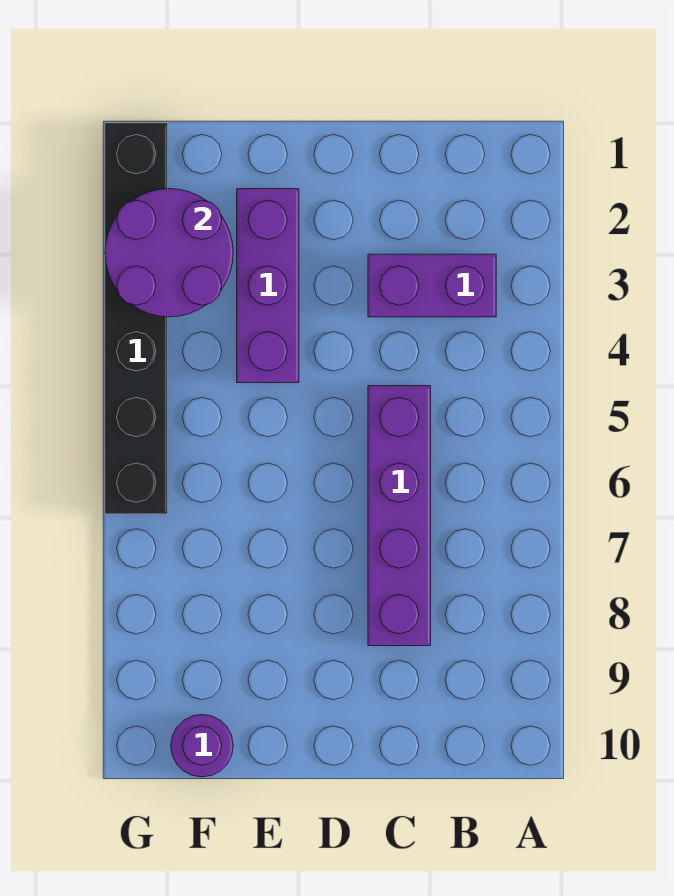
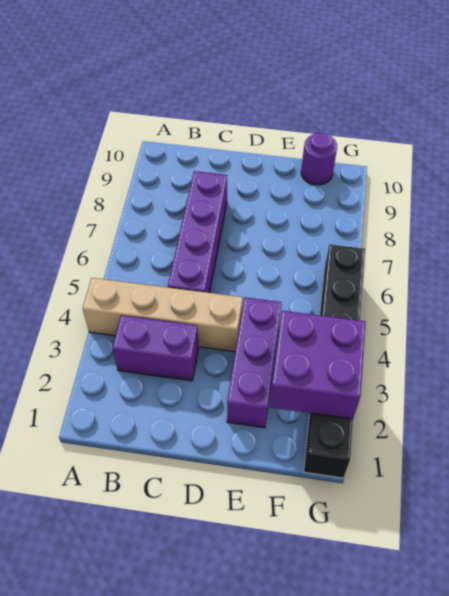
none -> tan brick A4:D4 level 1
purple round brick F2:G3 level 2 -> purple brick F2:G3 level 2

